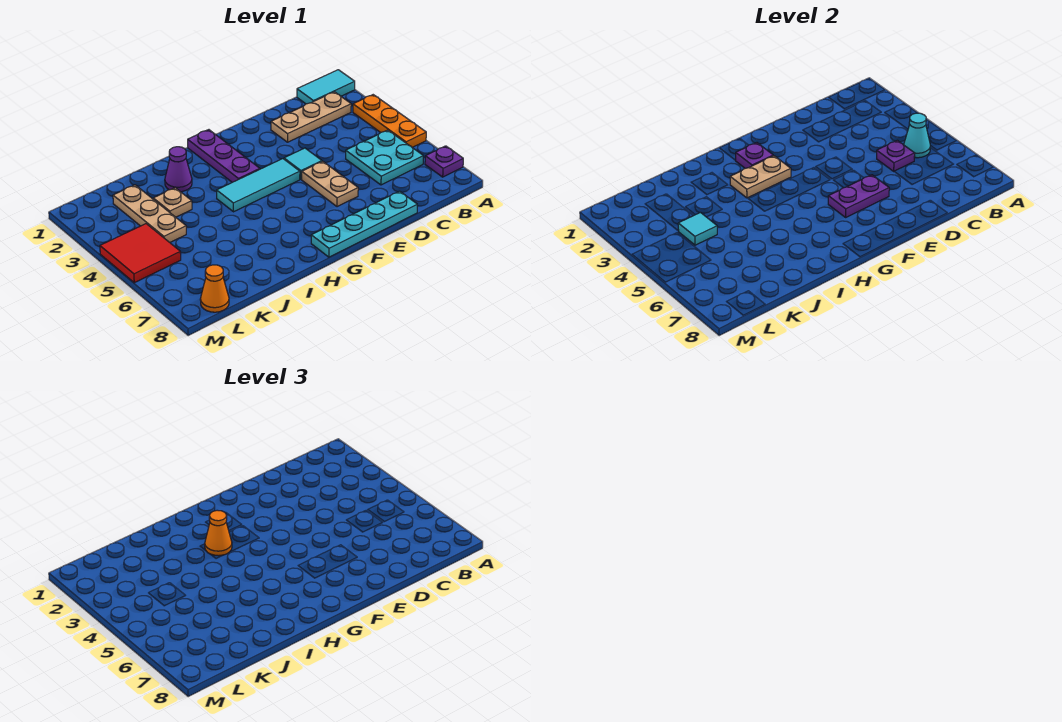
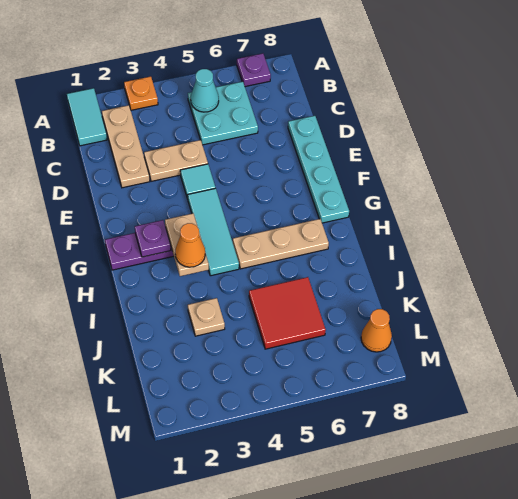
orange plate A3:A5 level 1 -> orange plate A3 level 1
purple plate C5 level 2 -> none
tan plate E5:E6 level 1 -> tan plate D3:D4 level 1
purple plate E6:F6 level 2 -> none
purple cone I2 level 1 -> none
tan plate K2:K4 level 1 -> tan plate H5:H7 level 1
cyan tile K4 level 2 -> none
red tile L4:M5 level 1 -> red tile J5:K6 level 1

